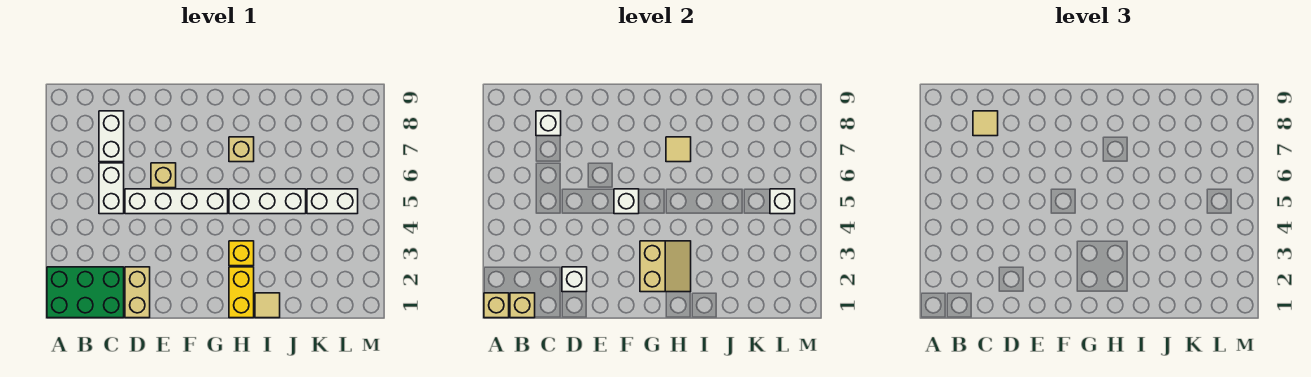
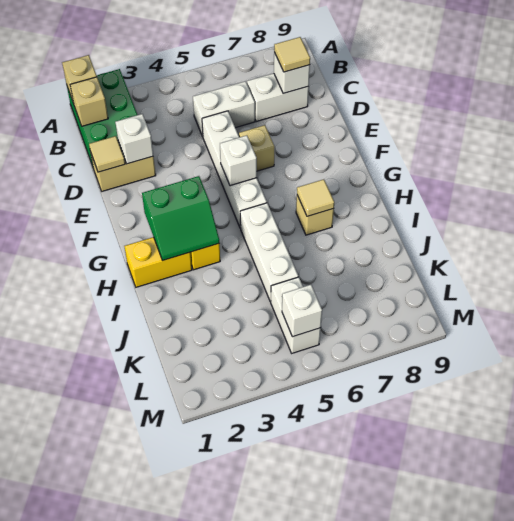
tan slope G2:H3 level 2 top G -> green slope G2:H3 level 2 top G
tan tile I1 level 1 -> tan tile D1 level 2

